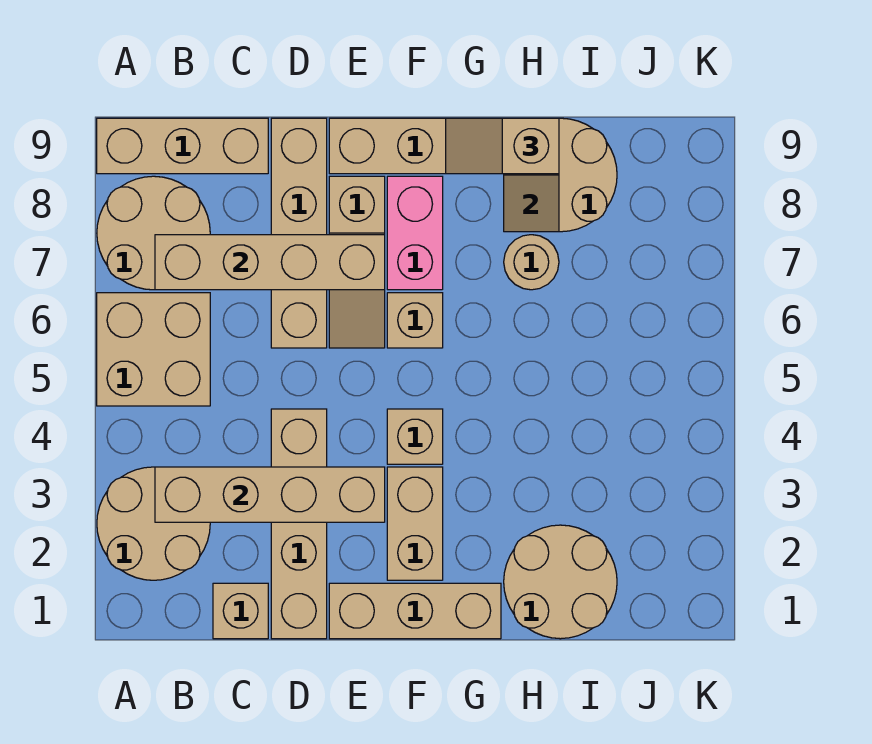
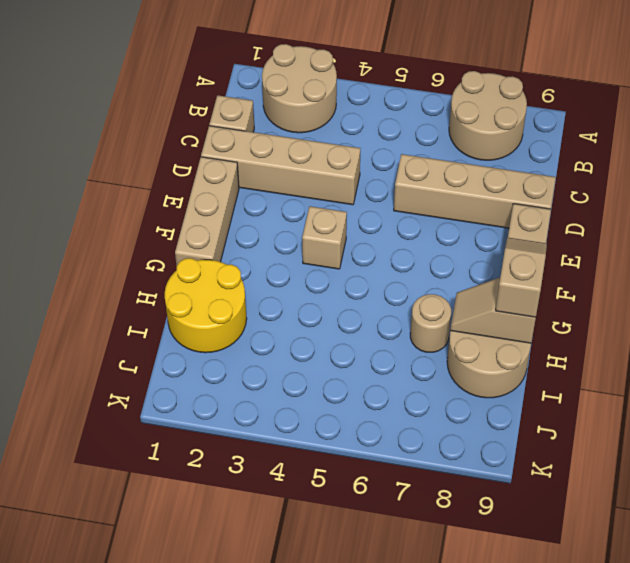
tan brick A5:B6 level 1 -> none
tan brick A9:C9 level 1 -> none
tan brick B3:E3 level 2 -> none
tan brick B7:E7 level 2 -> none
tan slope E6:E8 level 1 top 8 -> none
tan brick F2:F3 level 1 -> none
tan brick F6 level 1 -> none
pink brick F7:F8 level 1 -> none
tan round brick H1:I2 level 1 -> yellow round brick H1:I2 level 1

